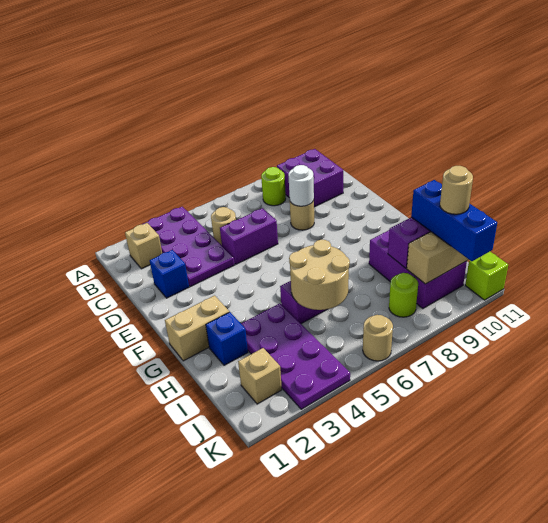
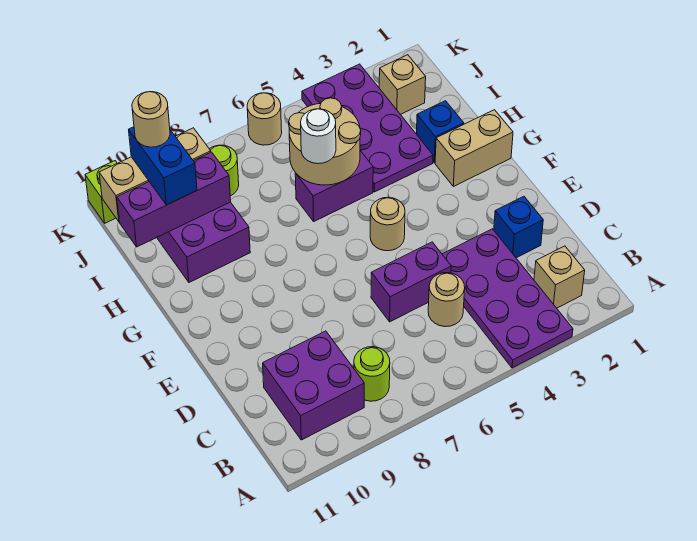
tan round brick D8 level 1 -> tan round brick F5 level 1
white round brick D8 level 2 -> white round brick H6 level 3
blue brick I10:K10 level 3 -> blue brick I10:J10 level 3

